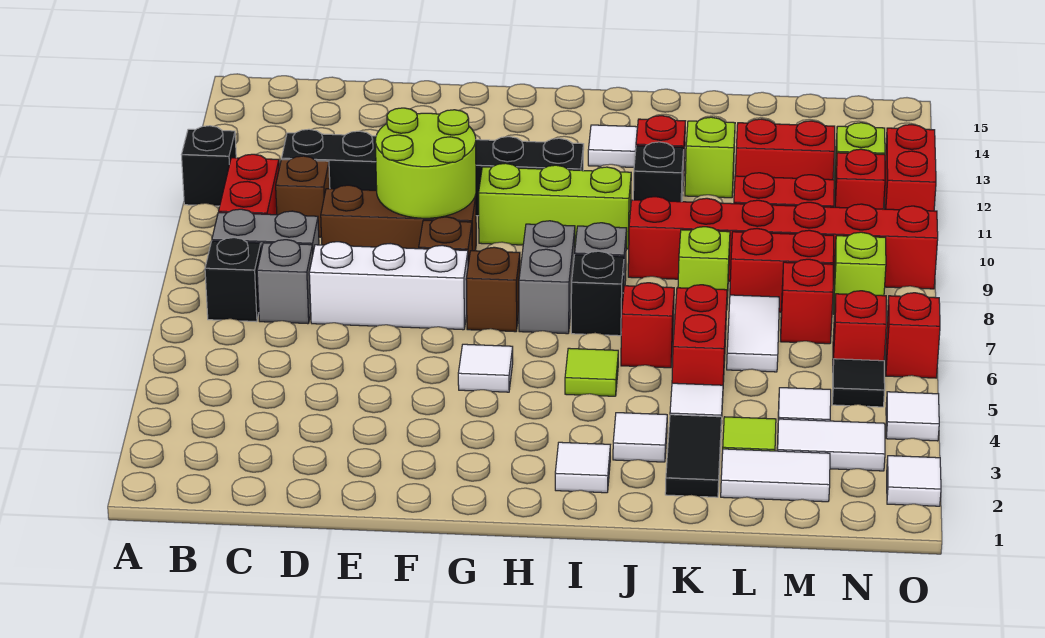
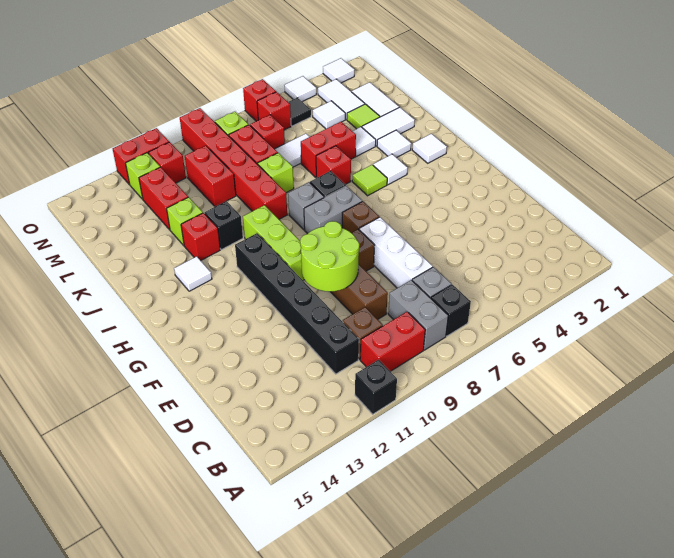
white tile G5 level 1 -> white tile I4 level 1
black tile K2:K3 level 1 -> white tile K2:K3 level 1

